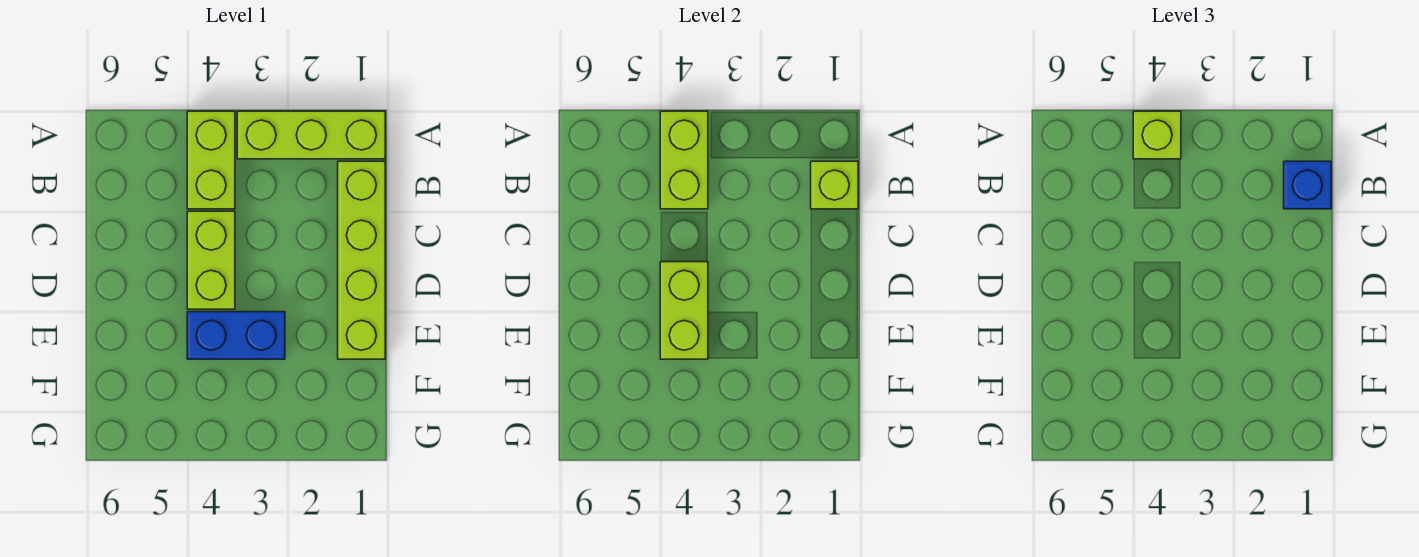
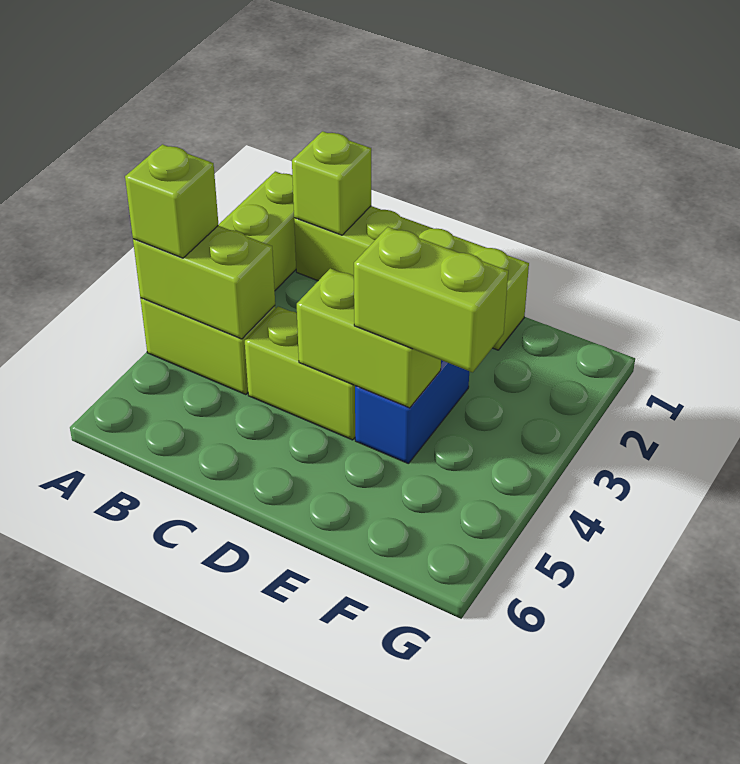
blue brick B1 level 3 -> none
none -> lime brick E4:F4 level 3

